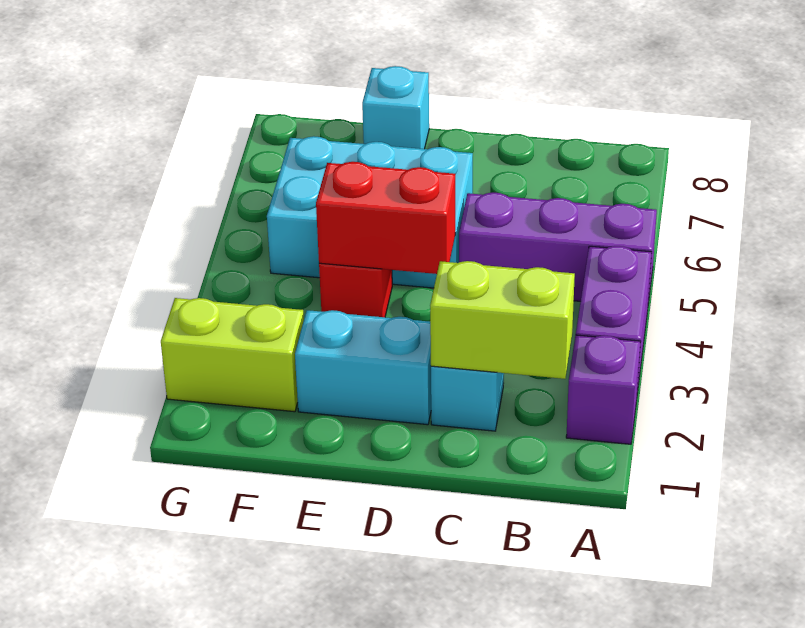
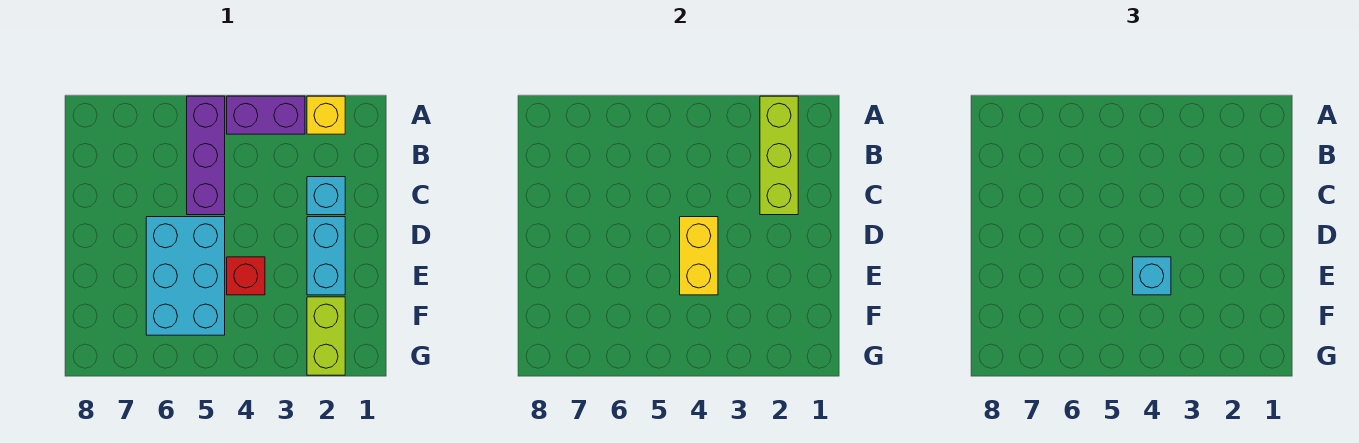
purple brick A2 level 1 -> yellow brick A2 level 1
lime brick B2:C2 level 2 -> lime brick A2:C2 level 2
red brick D4:E4 level 2 -> yellow brick D4:E4 level 2
cyan brick E8 level 1 -> cyan brick E4 level 3

